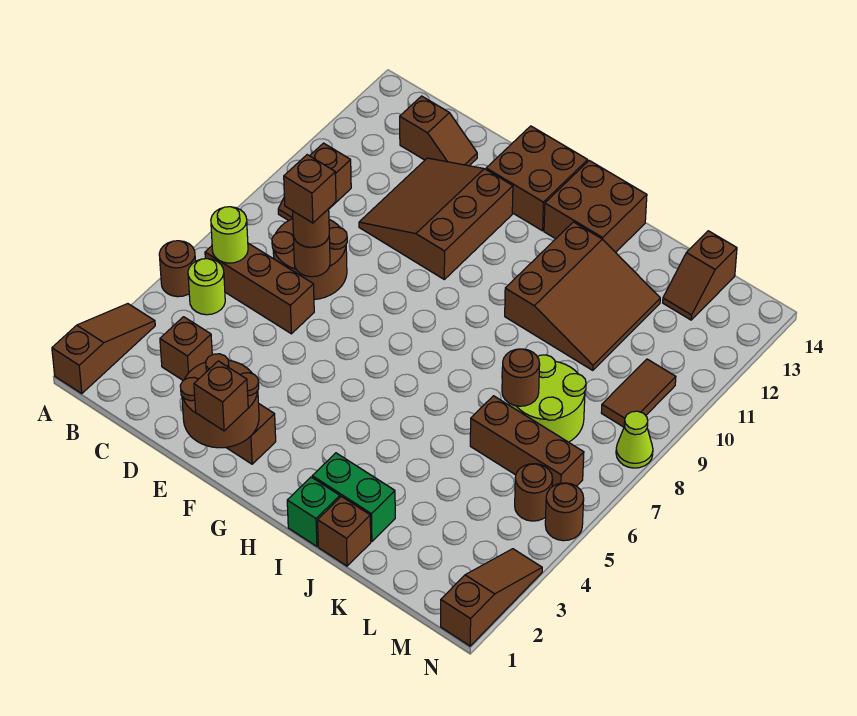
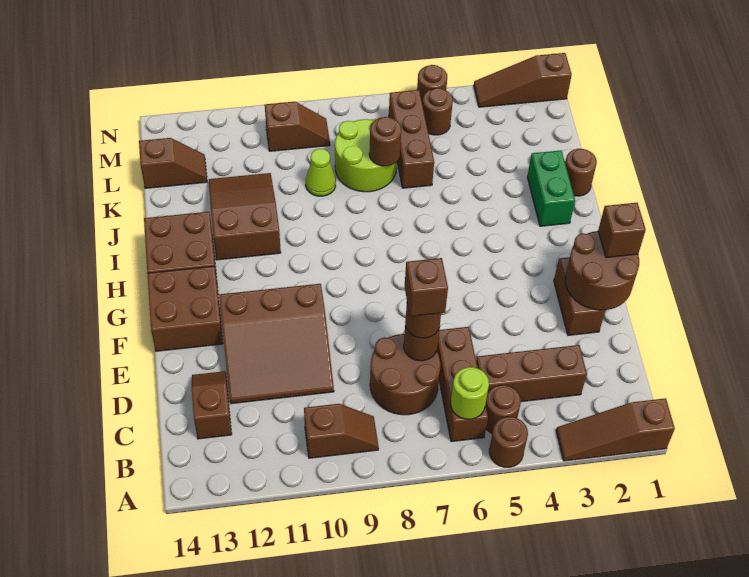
lime round brick B5 level 1 -> brown round brick B5 level 1
brown brick C3 level 1 -> brown brick C3:C5 level 1
green brick I1 level 1 -> none
brown slope I10:K12 level 1 top I -> brown slope I11:K12 level 1 top I
brown brick J1 level 1 -> brown round brick J1 level 1
brown tile M9:M10 level 1 -> brown slope M9:M10 level 1 top 10
lime cone N8 level 1 -> lime cone K9 level 1

